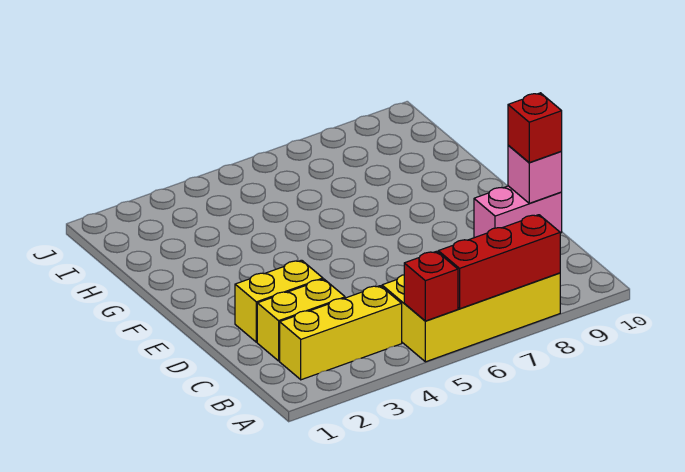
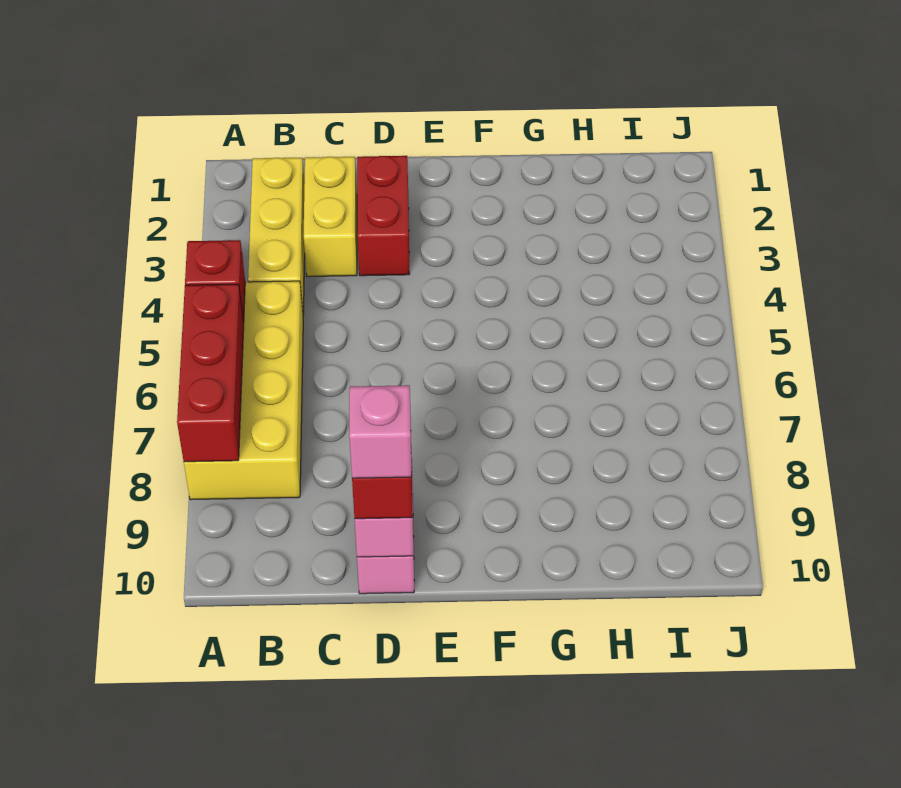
yellow brick D2:D3 level 1 -> red brick D2:D3 level 1
none -> pink brick D10 level 4

